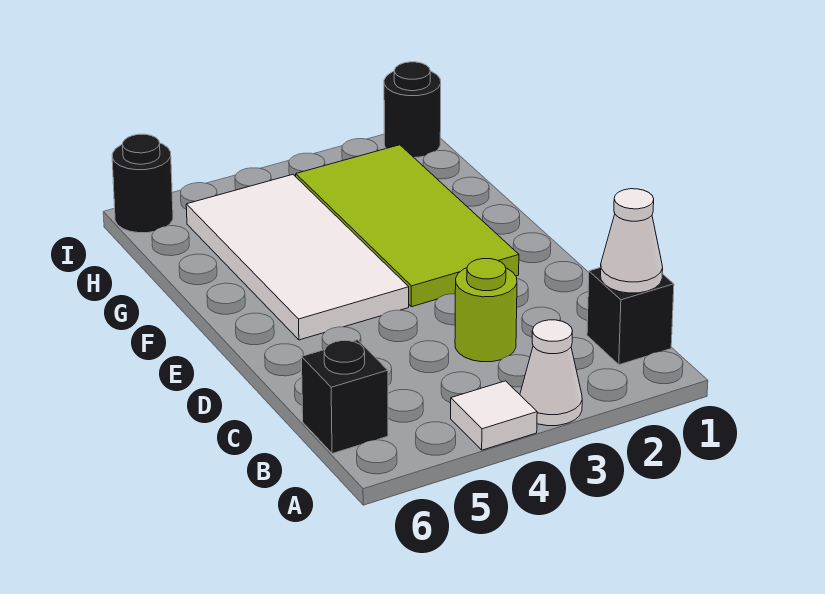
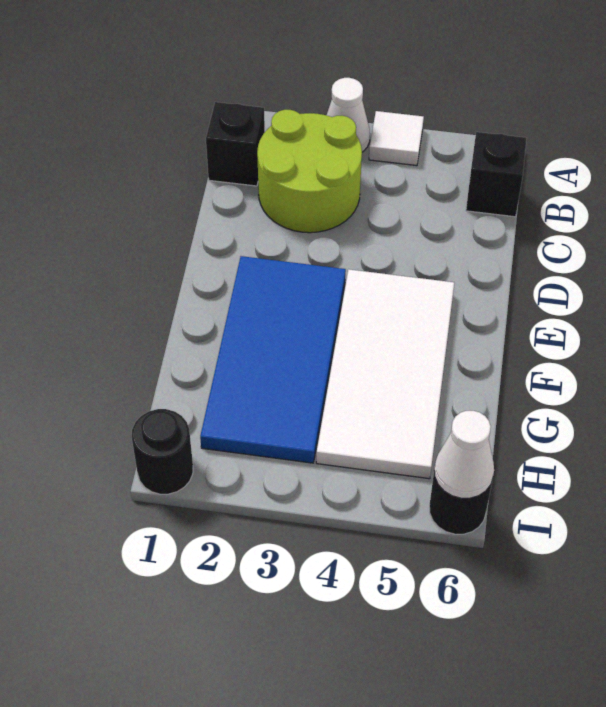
white cone B1 level 2 -> white cone I6 level 2
lime round brick C3 level 1 -> lime round brick B2:C3 level 1
lime tile E2:H3 level 1 -> blue tile E2:H3 level 1

